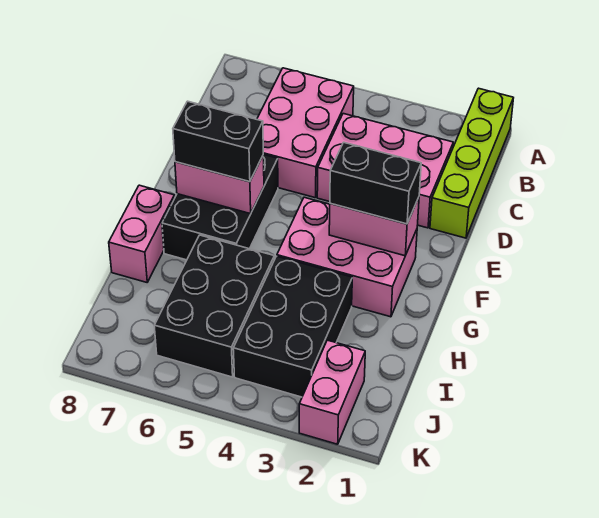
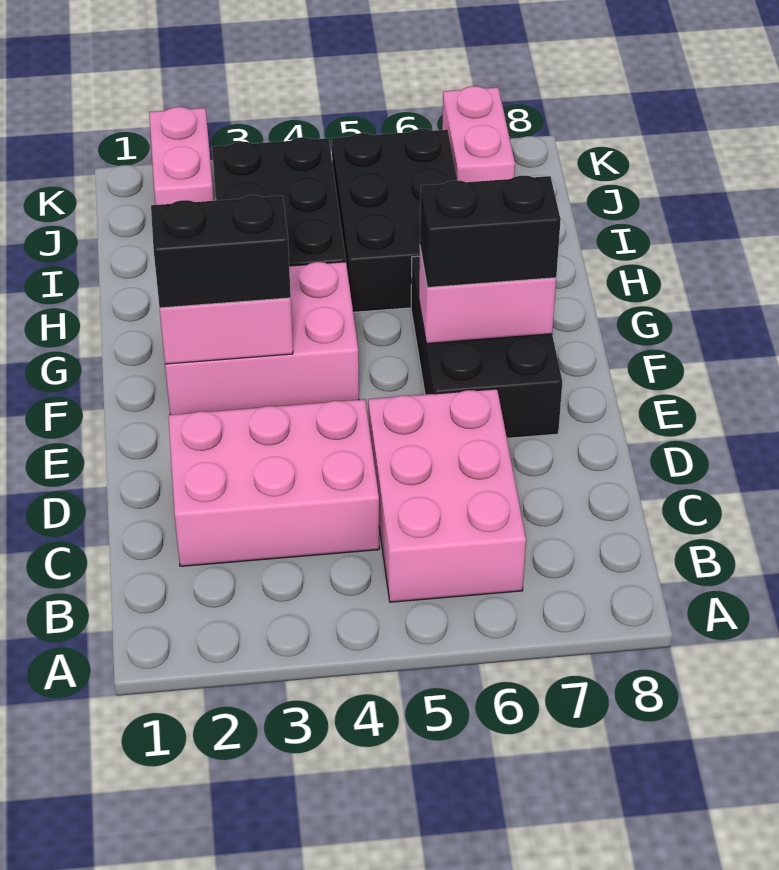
lime brick A1:D1 level 1 -> none
pink brick G8:H8 level 1 -> pink brick J7:K7 level 1

